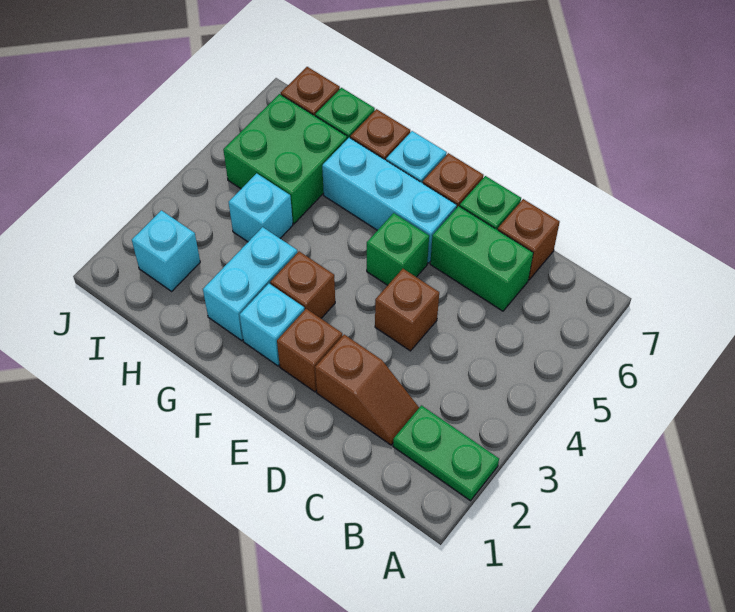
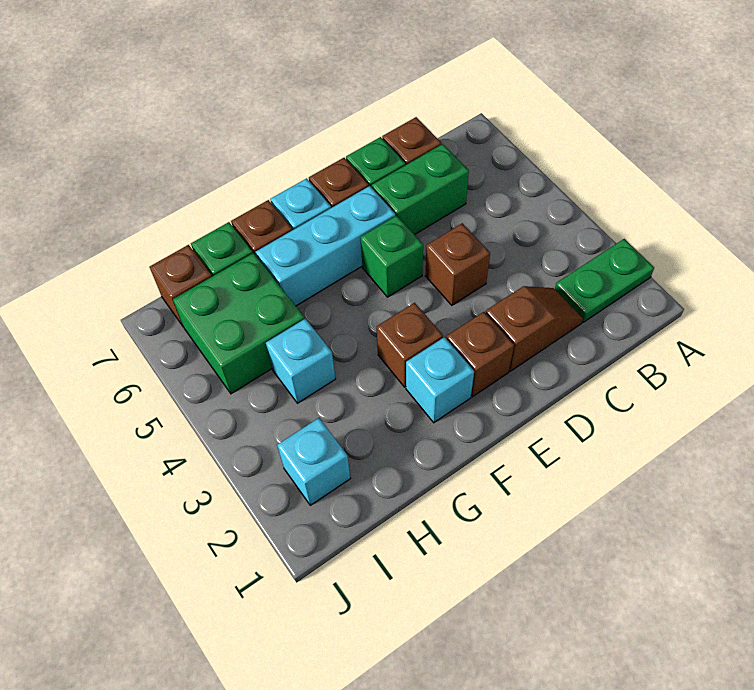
cyan brick G2:G3 level 1 -> none

